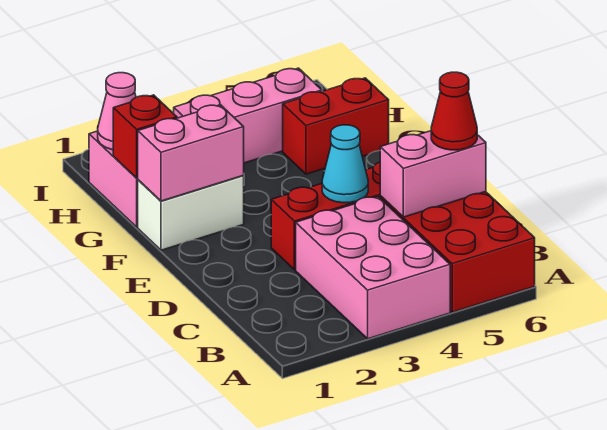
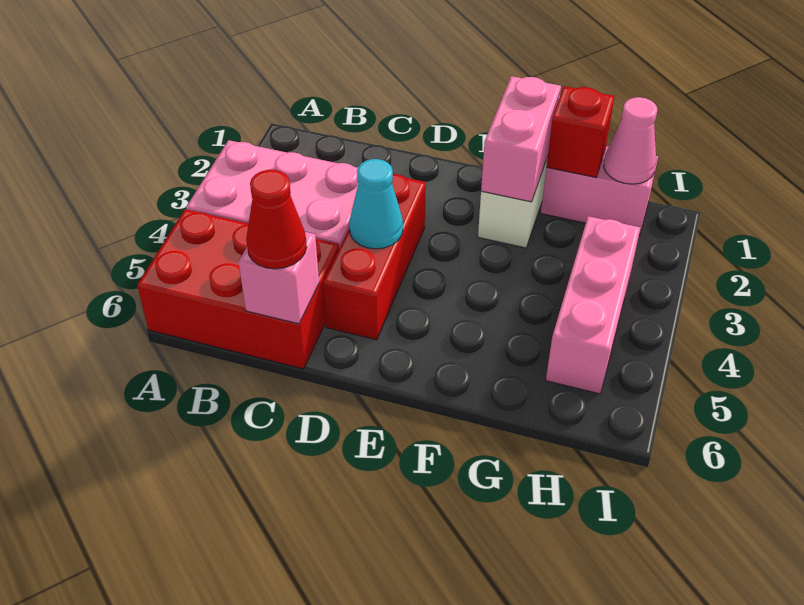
pink brick C5:C6 level 2 -> pink brick C6 level 2
red brick G5:G6 level 1 -> none

